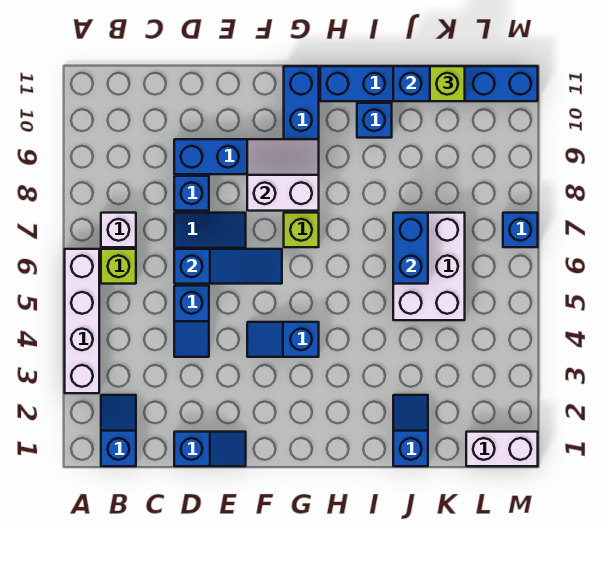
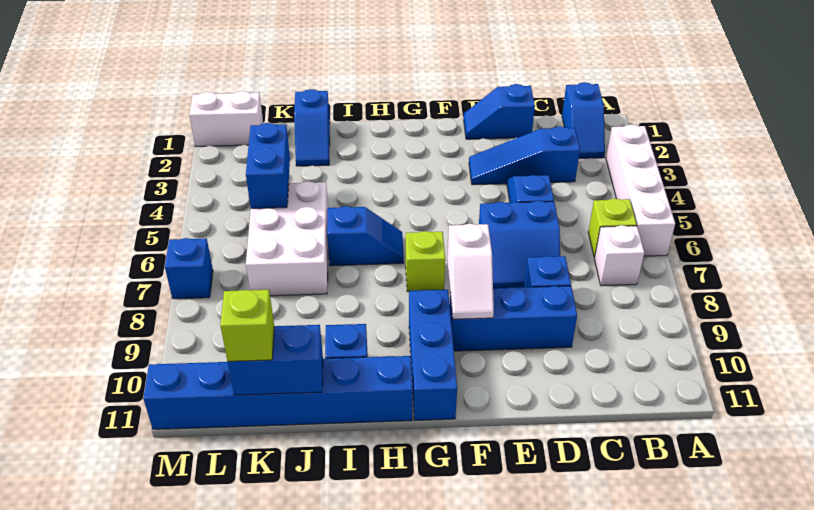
blue slope D6:F6 level 2 top D -> blue slope C3:E3 level 1 top C
blue slope F4:G4 level 1 top G -> blue slope H6:I6 level 1 top I
white slope F8:G9 level 2 top 8 -> white slope F8:F9 level 2 top 8
blue brick J6:J7 level 2 -> blue brick K4:K5 level 2

